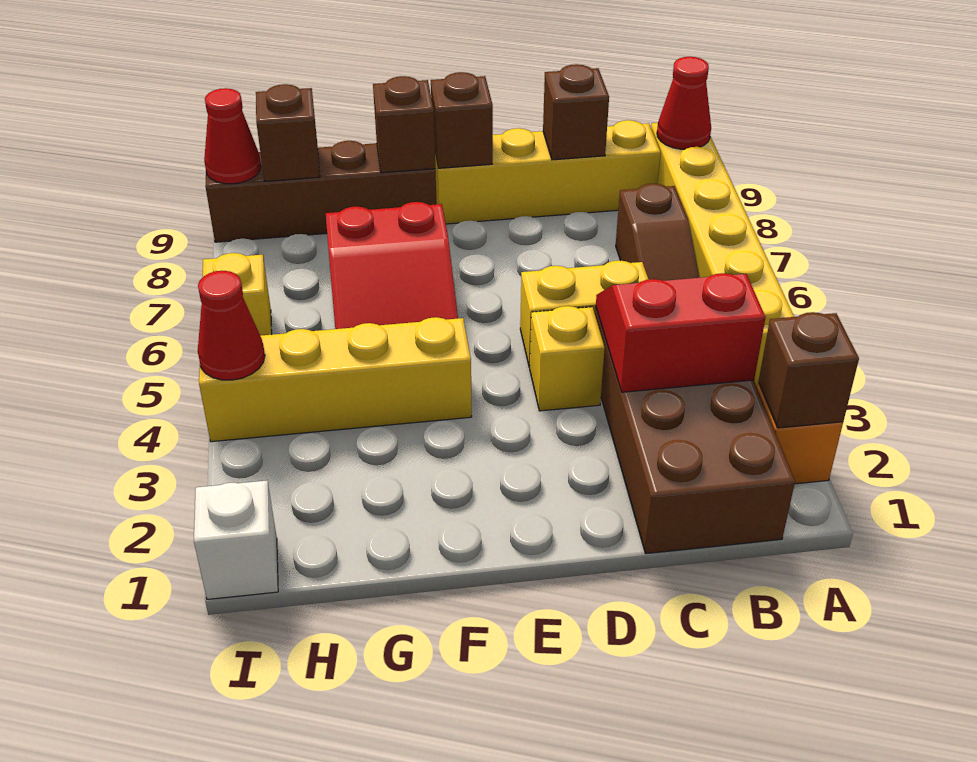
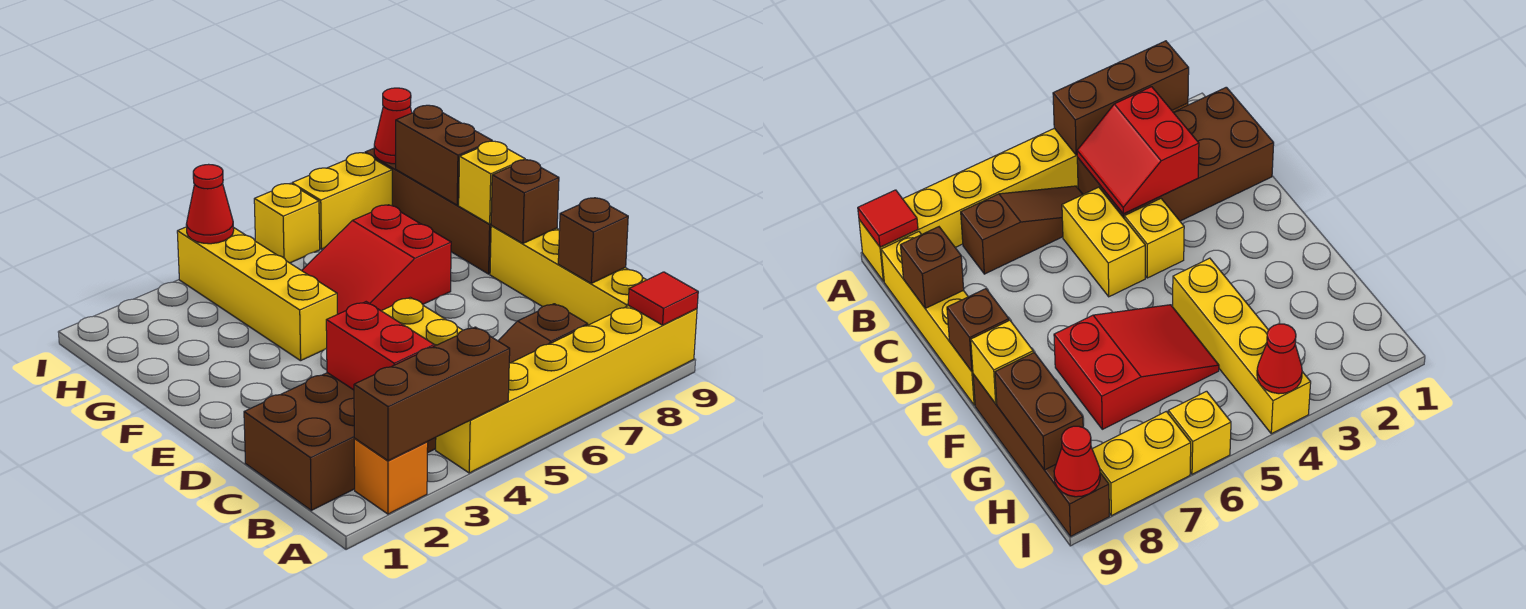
brown brick A2 level 2 -> brown brick A2:A4 level 2
red cone A9 level 2 -> red tile A9 level 2
brown brick F9 level 2 -> yellow brick F9 level 2
brown brick H9 level 2 -> brown brick G9:H9 level 2
white brick I1 level 1 -> none
none -> yellow brick I7:I8 level 1

